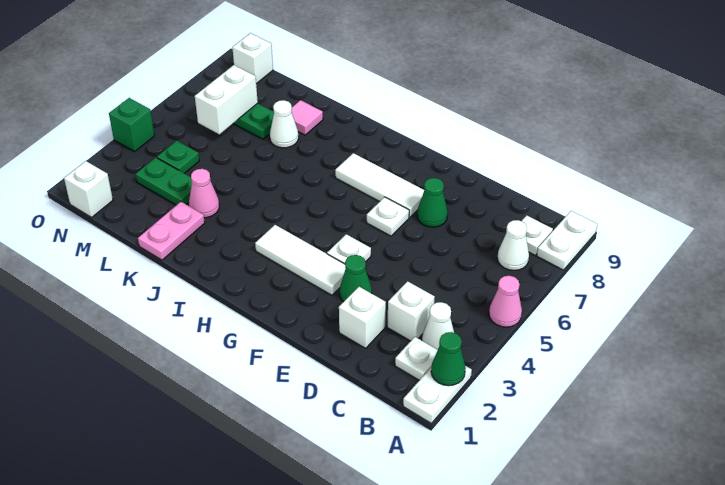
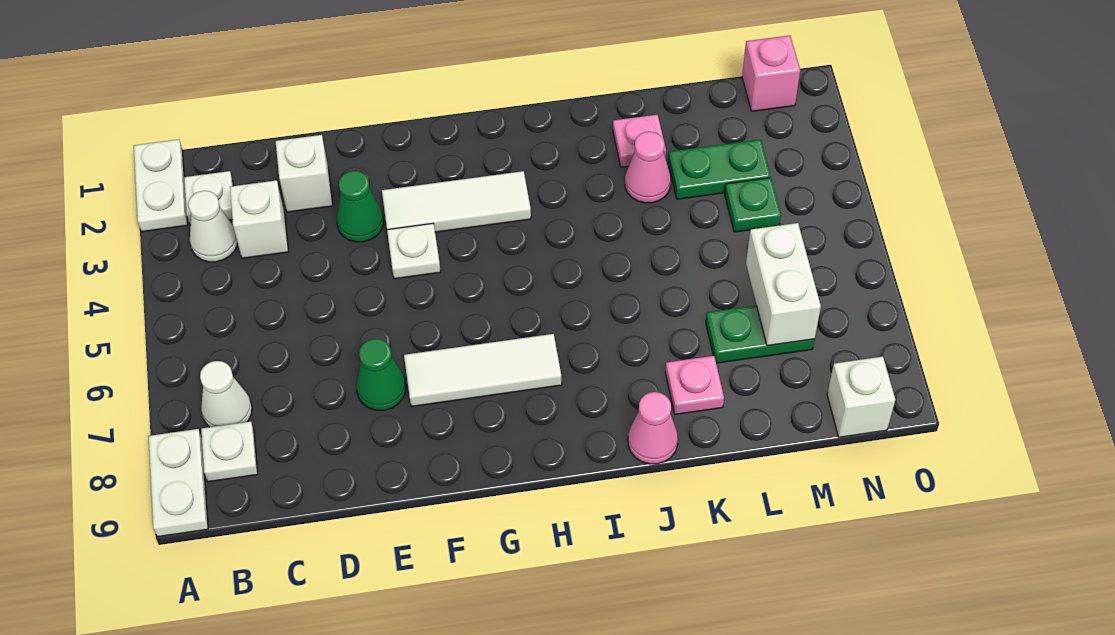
green cone A2 level 2 -> none
pink cone A5 level 1 -> pink cone J9 level 1
white plate F6 level 1 -> none
pink plate K1:K2 level 1 -> pink plate K2 level 1
white cone K7 level 1 -> none
pink tile K8 level 1 -> pink plate K8 level 1
white brick N1 level 1 -> pink brick N1 level 1
green brick O4 level 1 -> none

